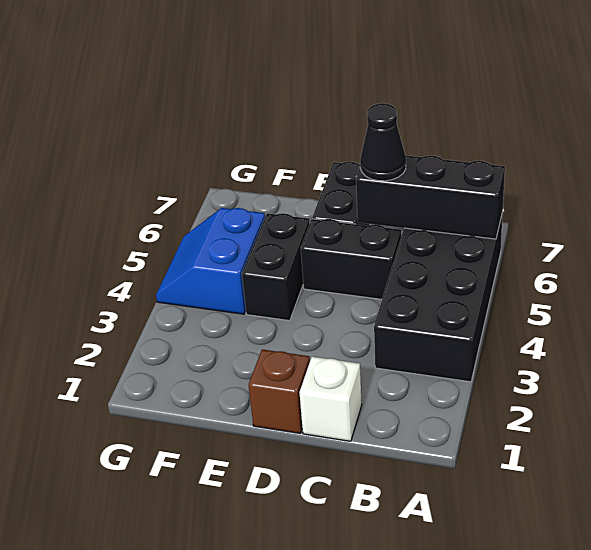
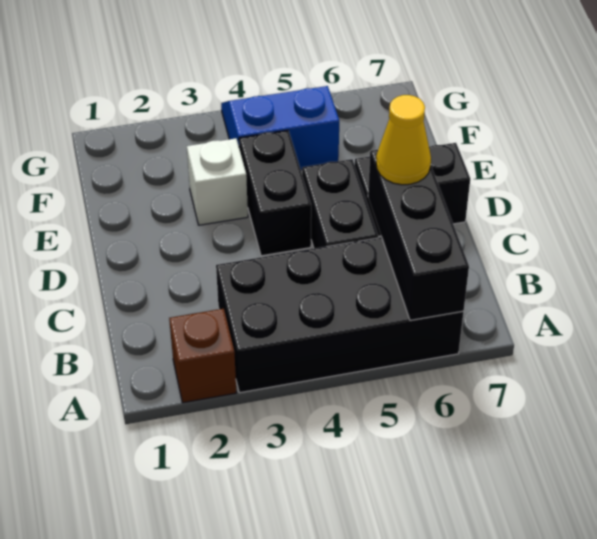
white brick C1 level 1 -> white brick E3 level 1
black cone C6 level 3 -> yellow cone C6 level 3
brown brick D1 level 1 -> brown brick A2 level 1
black brick E4:E5 level 1 -> black brick D4:E4 level 1

